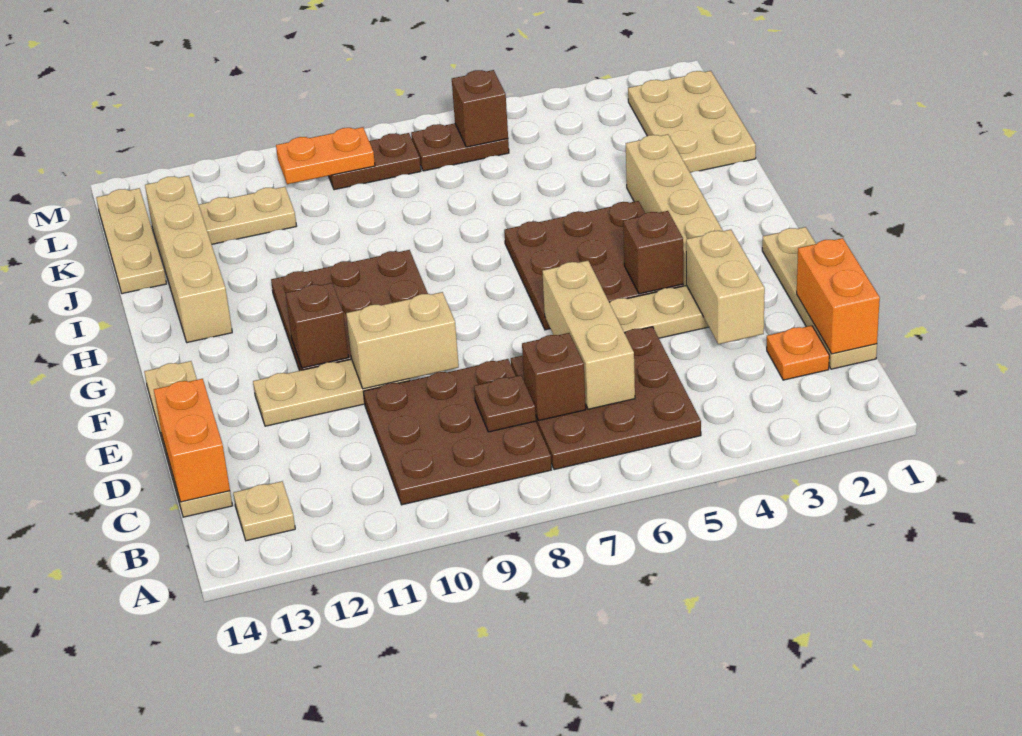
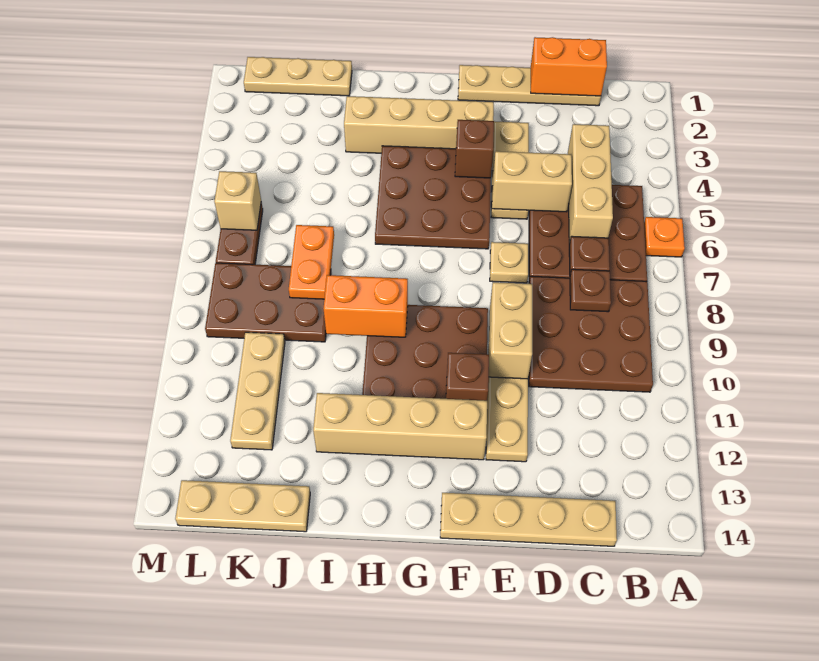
tan plate B13 level 1 -> tan plate E7 level 1
orange plate C2 level 1 -> orange plate A6 level 1
tan brick C6:E6 level 2 -> tan brick C4:C6 level 2
brown brick C7 level 2 -> brown plate C7 level 2
orange brick C14:D14 level 2 -> orange brick H9:I9 level 2
tan brick D3:E3 level 2 -> tan brick D5:E5 level 2
tan brick H13:K13 level 1 -> tan brick F12:I12 level 1
tan plate J1:L2 level 1 -> tan plate J1:L1 level 1
tan plate K11:K12 level 1 -> tan plate K10:K12 level 1
brown brick L6 level 2 -> tan brick L6 level 2
brown plate L8:L9 level 1 -> brown plate J8:L9 level 1
orange plate L9:L10 level 2 -> orange plate J7:J8 level 2

